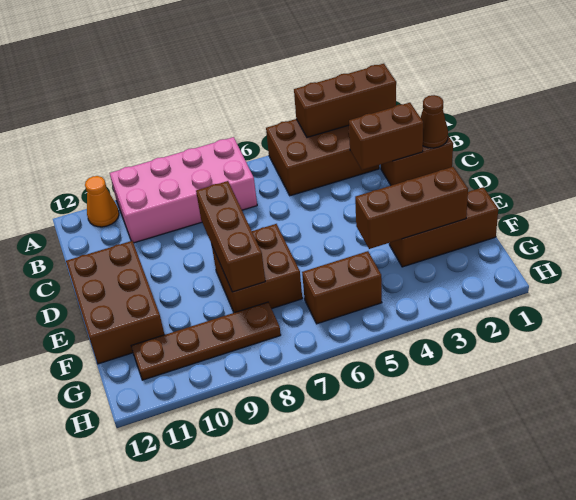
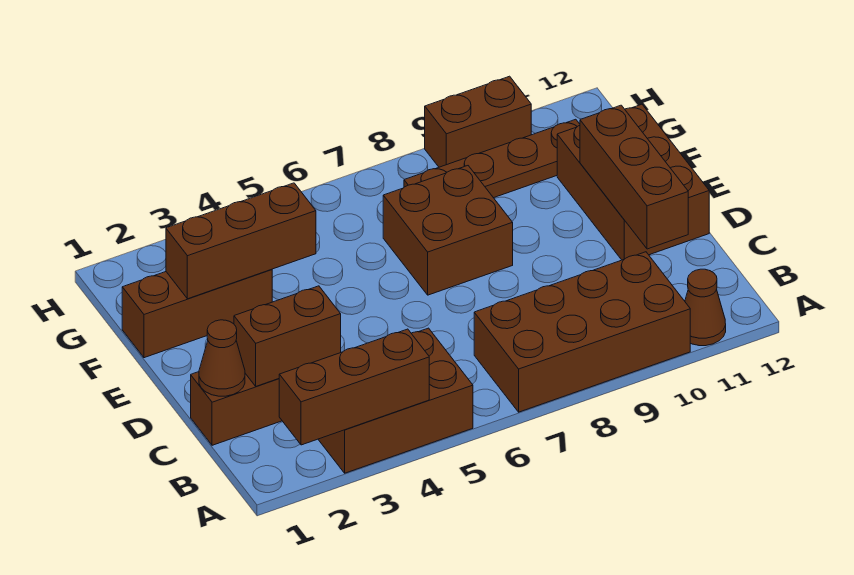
pink brick A7:B10 level 1 -> brown brick A7:B10 level 1
orange cone A11 level 1 -> brown cone A11 level 1
brown brick D8:F8 level 2 -> brown brick C11:E11 level 2
brown brick G5:G6 level 1 -> brown brick H9:H10 level 1

